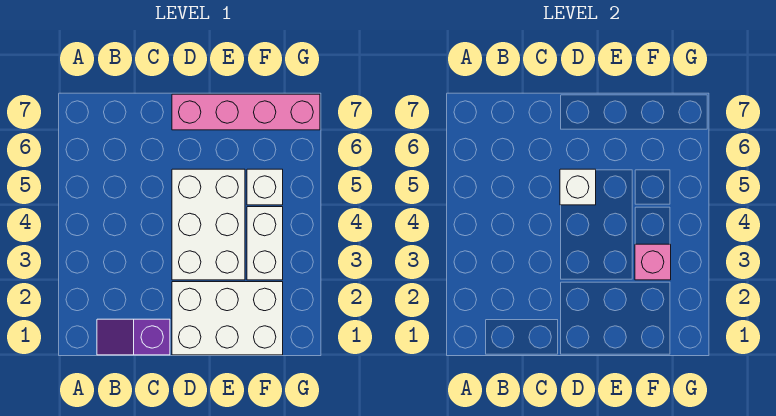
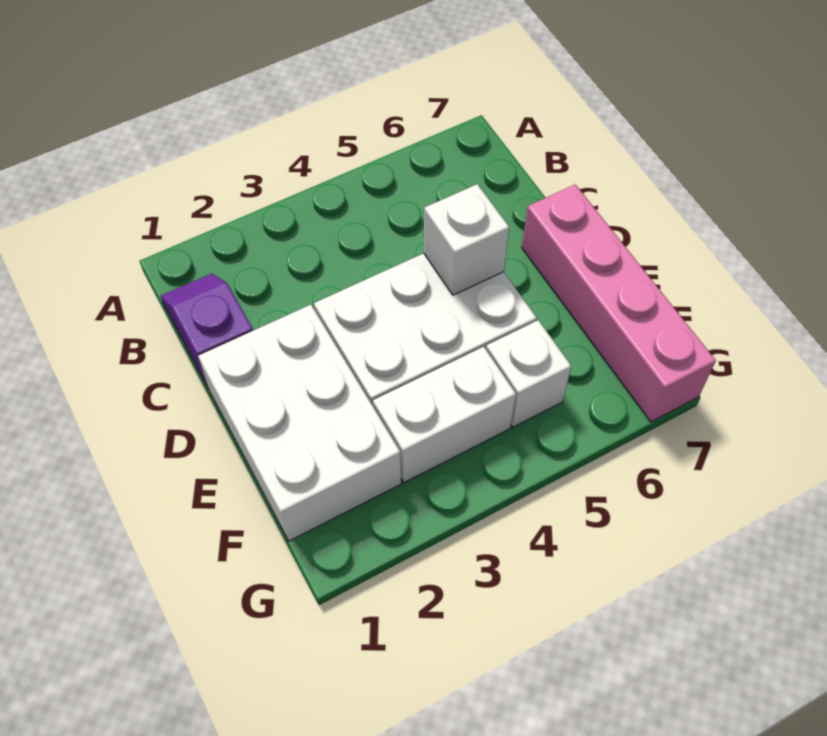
pink brick F3 level 2 -> none

